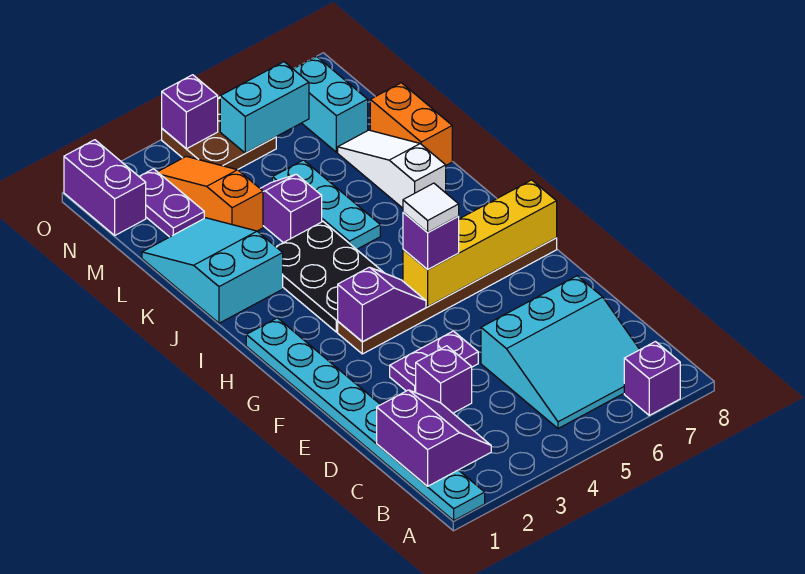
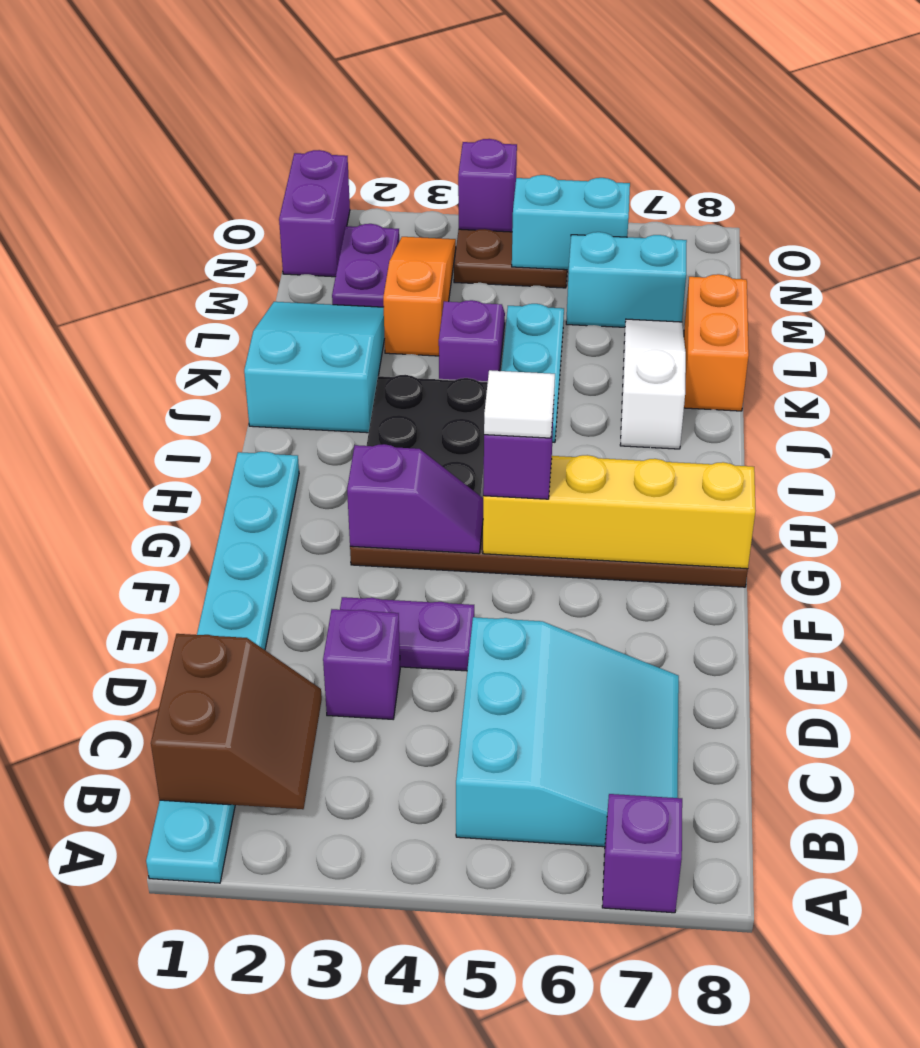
purple slope B1:C2 level 2 top 1 -> brown slope B1:C2 level 2 top 1
cyan slope B5:D7 level 1 top D -> cyan slope B5:D7 level 1 top 5
cyan brick M7:N7 level 1 -> cyan brick M6:M7 level 1

